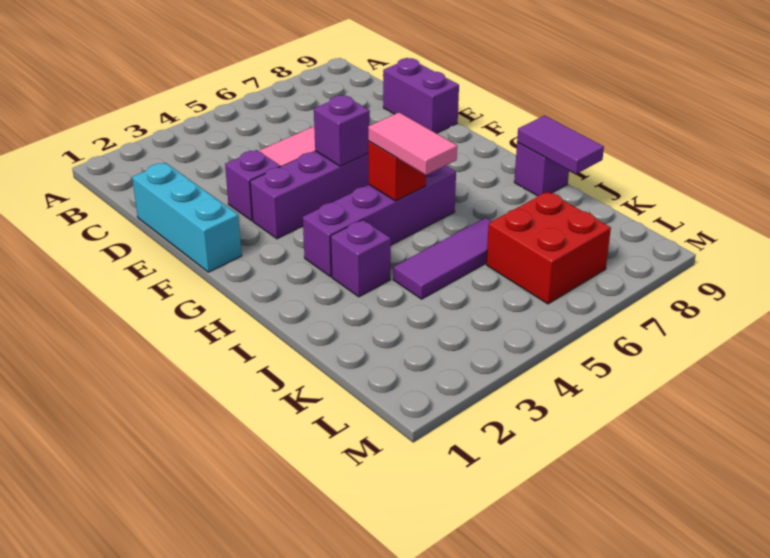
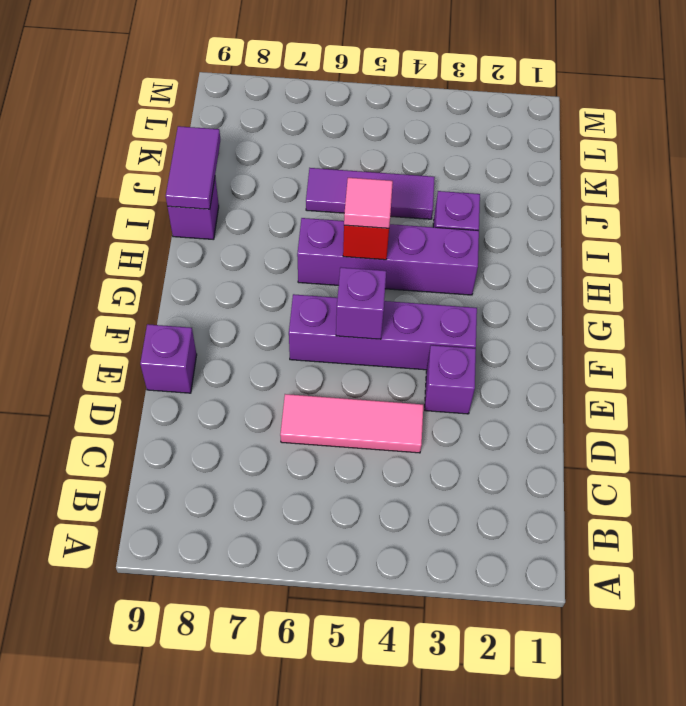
cyan brick D1:F1 level 1 -> none
purple brick D9:E9 level 1 -> purple brick E9 level 1
pink tile H5:I5 level 3 -> pink tile H5 level 3
red brick K6:L7 level 1 -> none

